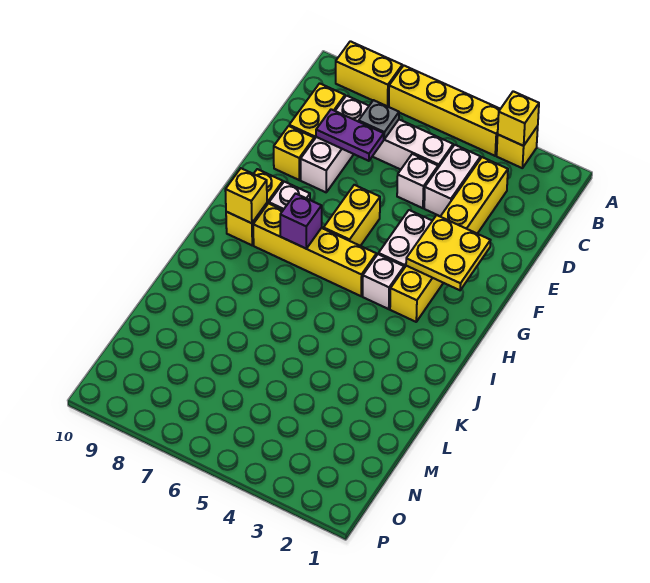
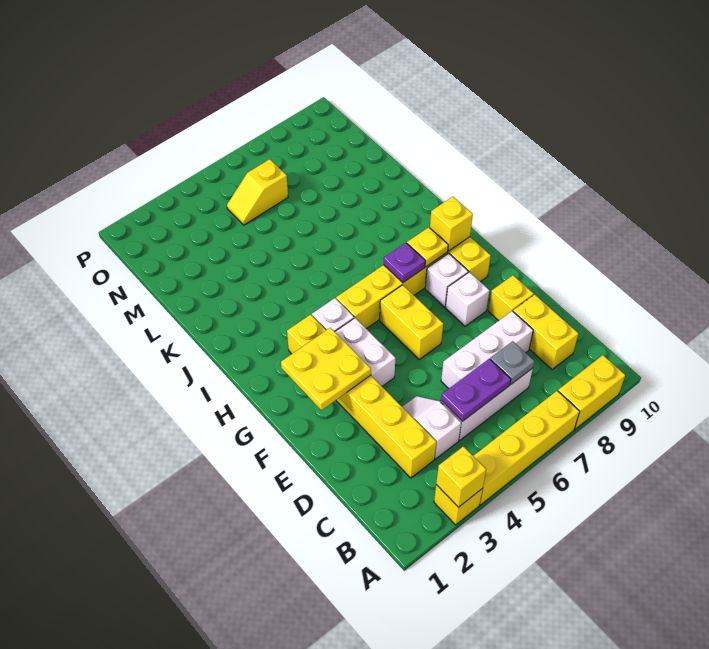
white brick C4:D4 level 1 -> white slope C4:D4 level 1 top C
white brick C8:E8 level 1 -> white brick D6:D8 level 1
white brick D5 level 1 -> white brick F8 level 1
purple plate D7:D8 level 2 -> purple plate C5:C6 level 2
purple brick H7 level 2 -> purple plate H7 level 2
none -> yellow plate H8 level 2
none -> yellow slope N5:N6 level 1 top 6

